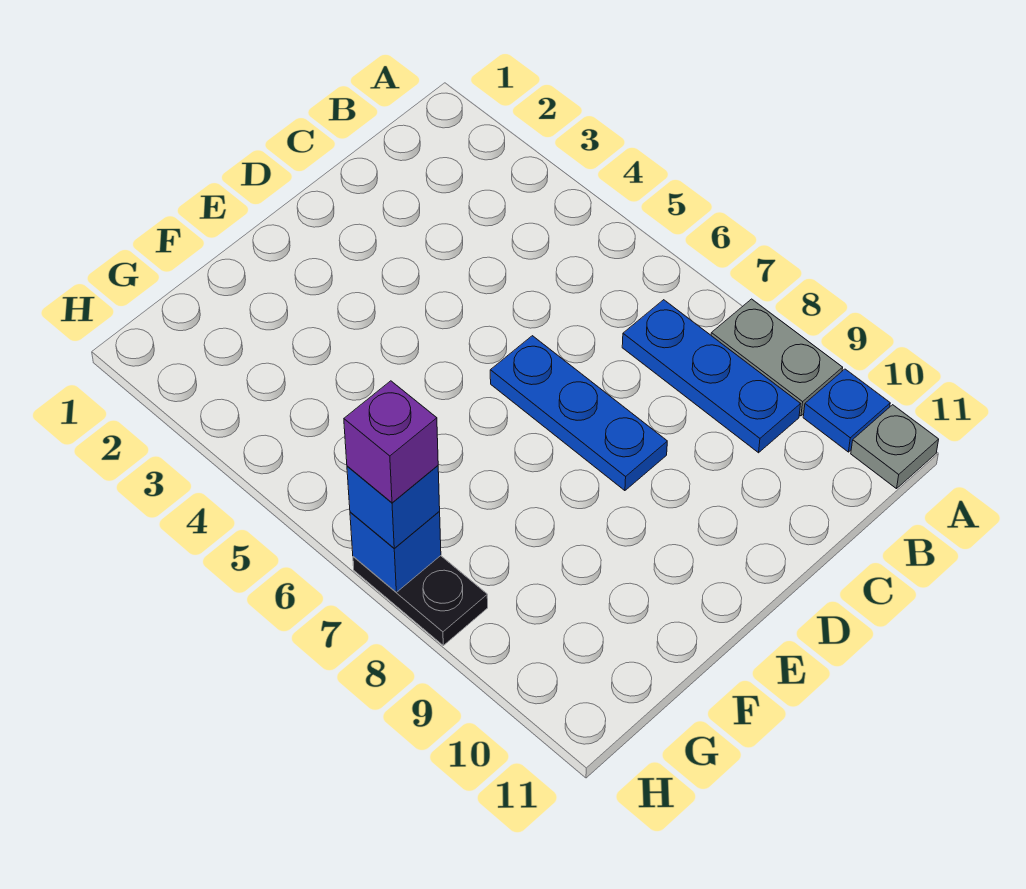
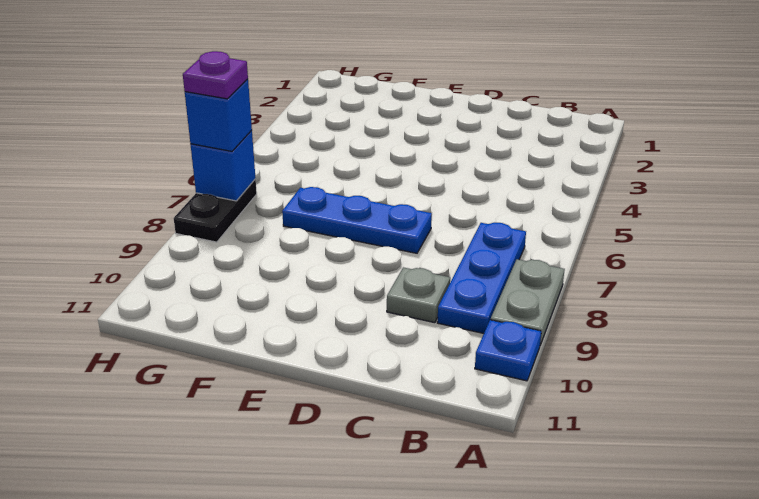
grey plate A11 level 1 -> grey plate C9 level 1
blue plate D6:D8 level 1 -> blue plate D7:F7 level 1
purple brick H7 level 4 -> purple plate H7 level 4

